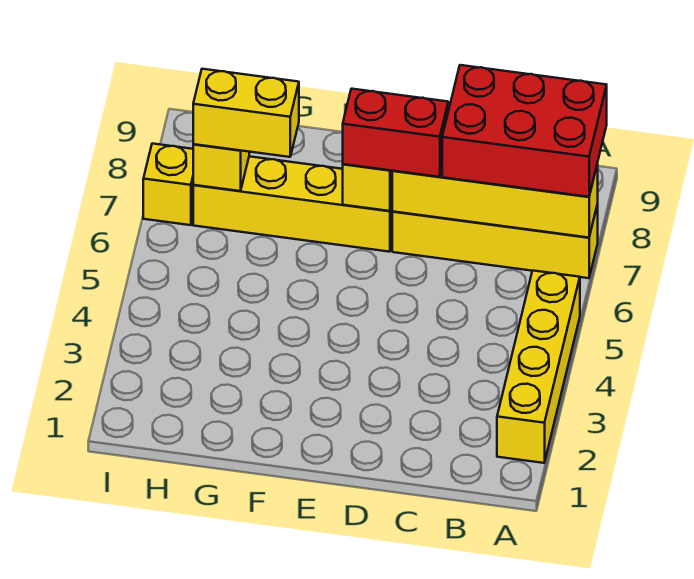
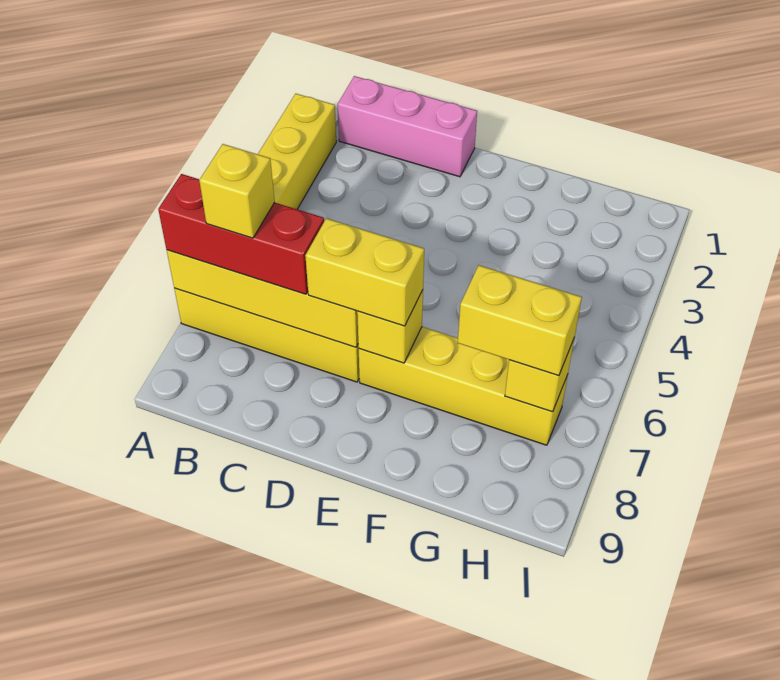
red brick A7:C8 level 3 -> red brick A7:C7 level 3
none -> pink brick B1:D1 level 1
red brick D7:E7 level 3 -> yellow brick D7:E7 level 3
yellow brick I7 level 1 -> yellow brick B7 level 4

